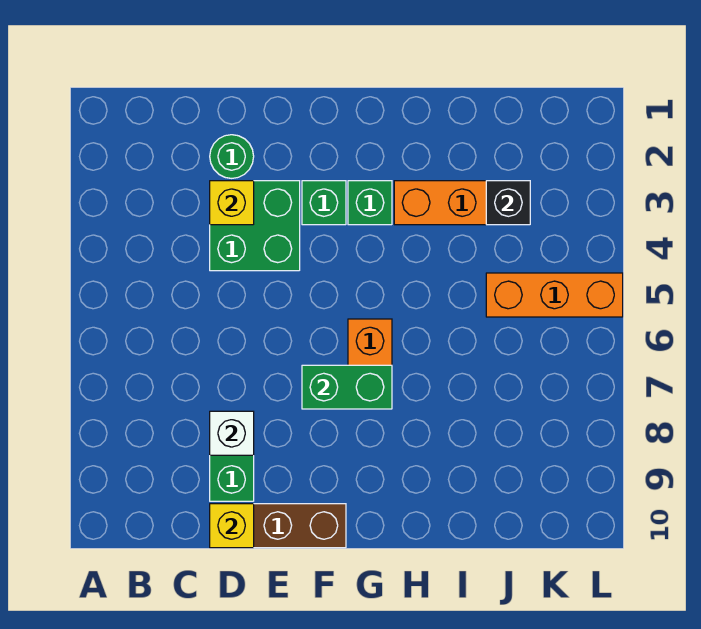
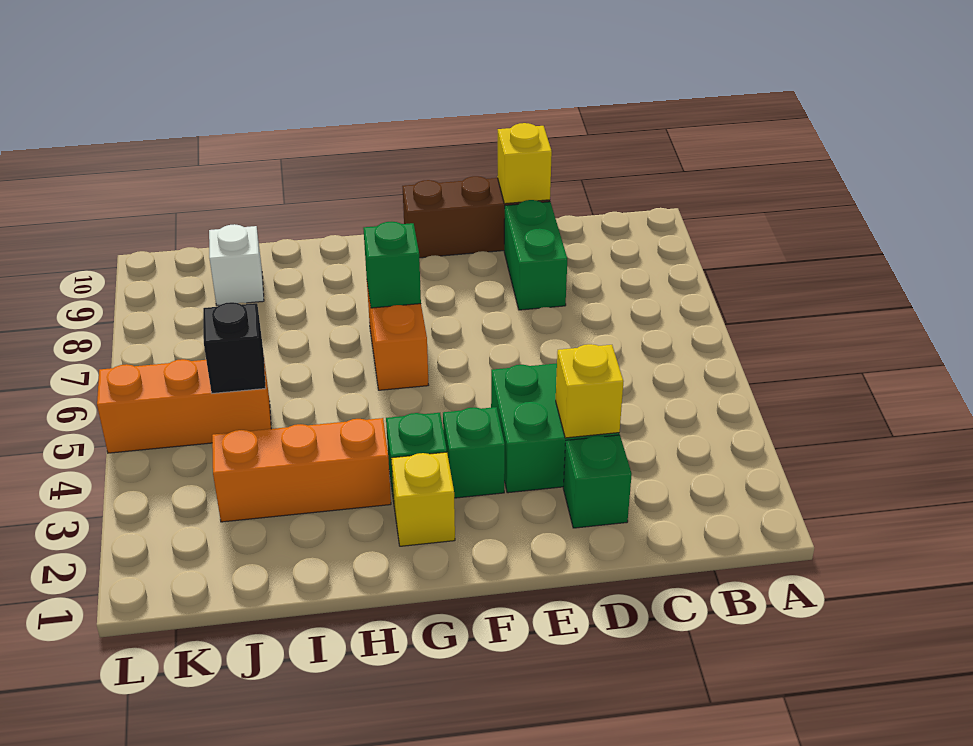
green round brick D2 level 1 -> green brick D2 level 1
white brick D8 level 2 -> white brick J9 level 1
green brick F7:G7 level 2 -> green brick G7 level 2
none -> yellow brick G2 level 1
black brick J3 level 2 -> black brick J5 level 2

